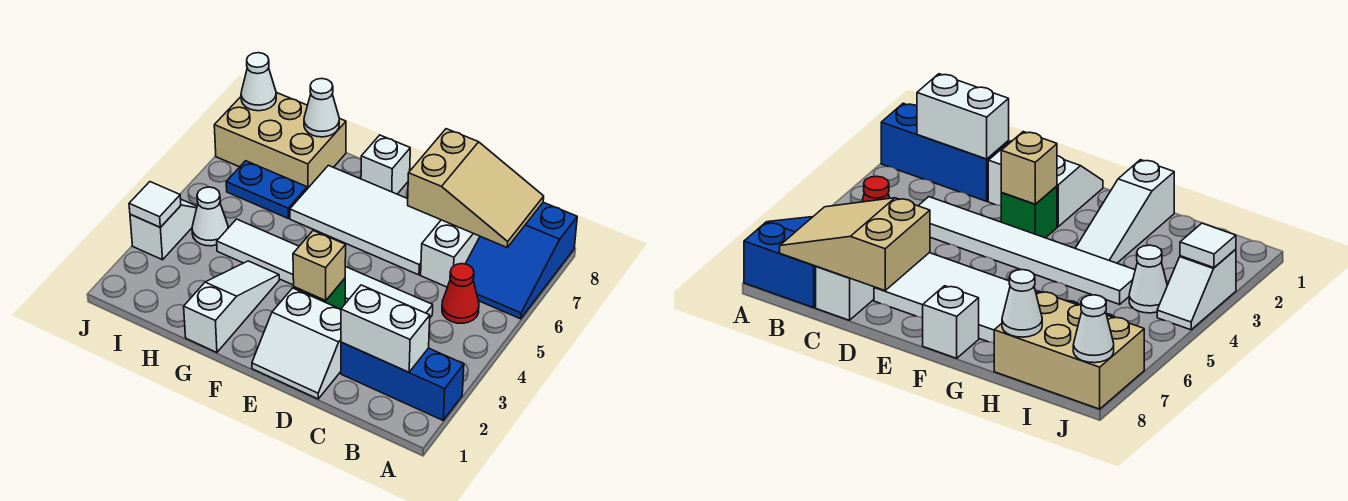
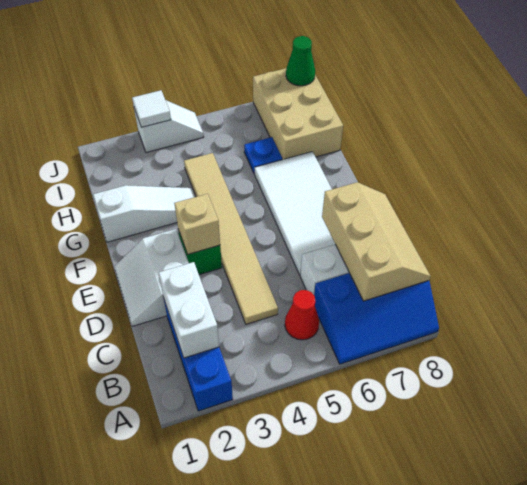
blue slope A6:B8 level 1 top 8 -> blue slope A6:B8 level 1 top B
tan slope B7:D8 level 2 top D -> tan slope B7:D8 level 2 top 7
white tile C4:H4 level 1 -> tan tile C4:H4 level 1
white brick F8 level 1 -> none
blue plate H6:I6 level 1 -> blue plate H6 level 1
white cone H8 level 2 -> none
white cone I4 level 1 -> none
white cone J8 level 2 -> green cone J8 level 2

